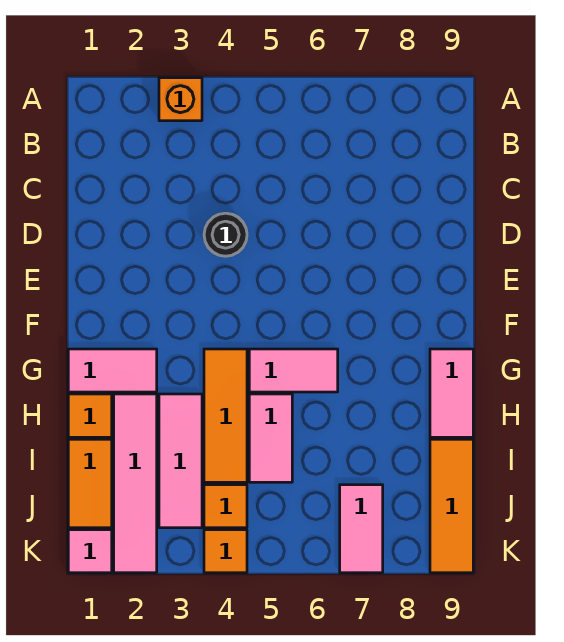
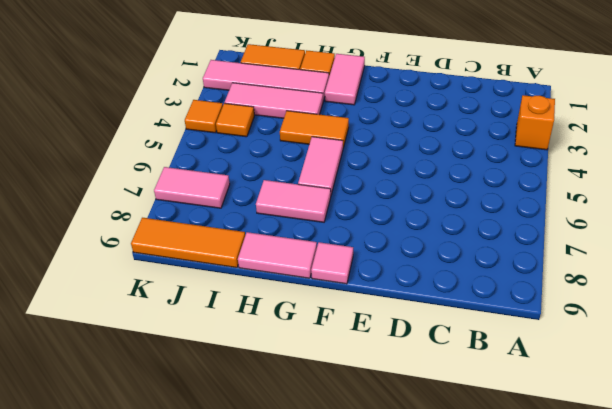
black round brick D4 level 1 -> none
orange tile G4:I4 level 1 -> orange tile G4:H4 level 1
pink tile H5:I5 level 1 -> pink tile G7:H7 level 1
pink tile K1 level 1 -> pink tile F9 level 1

